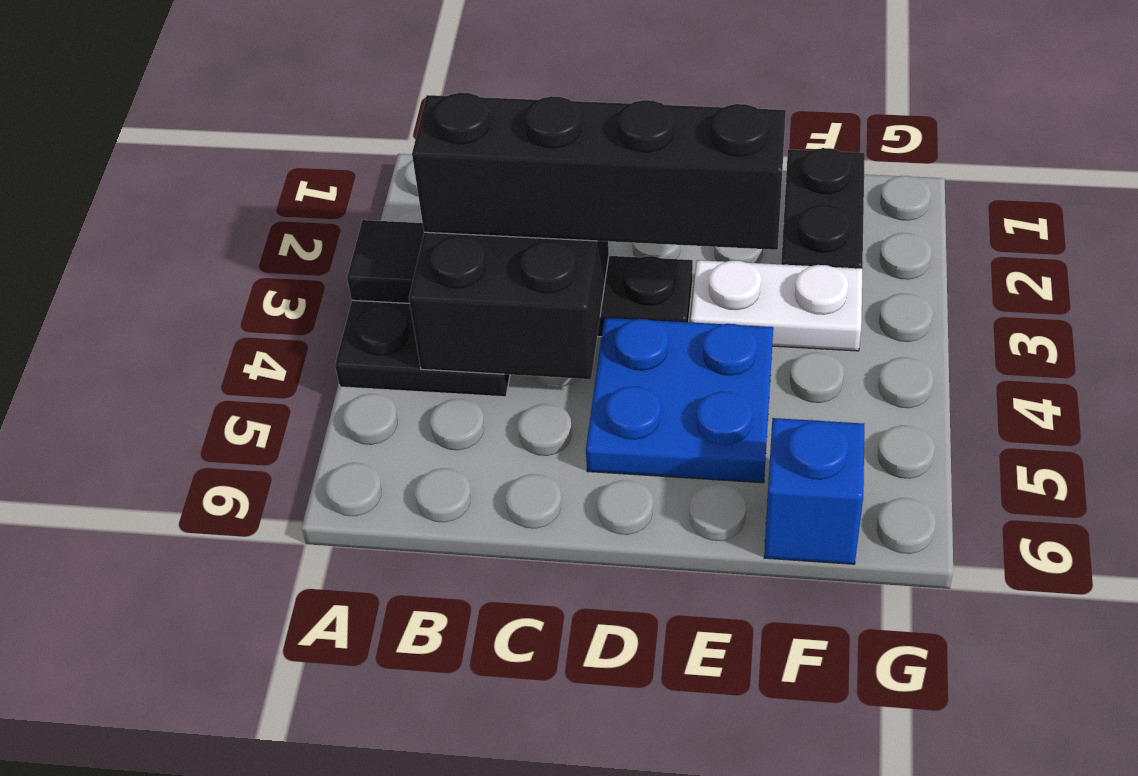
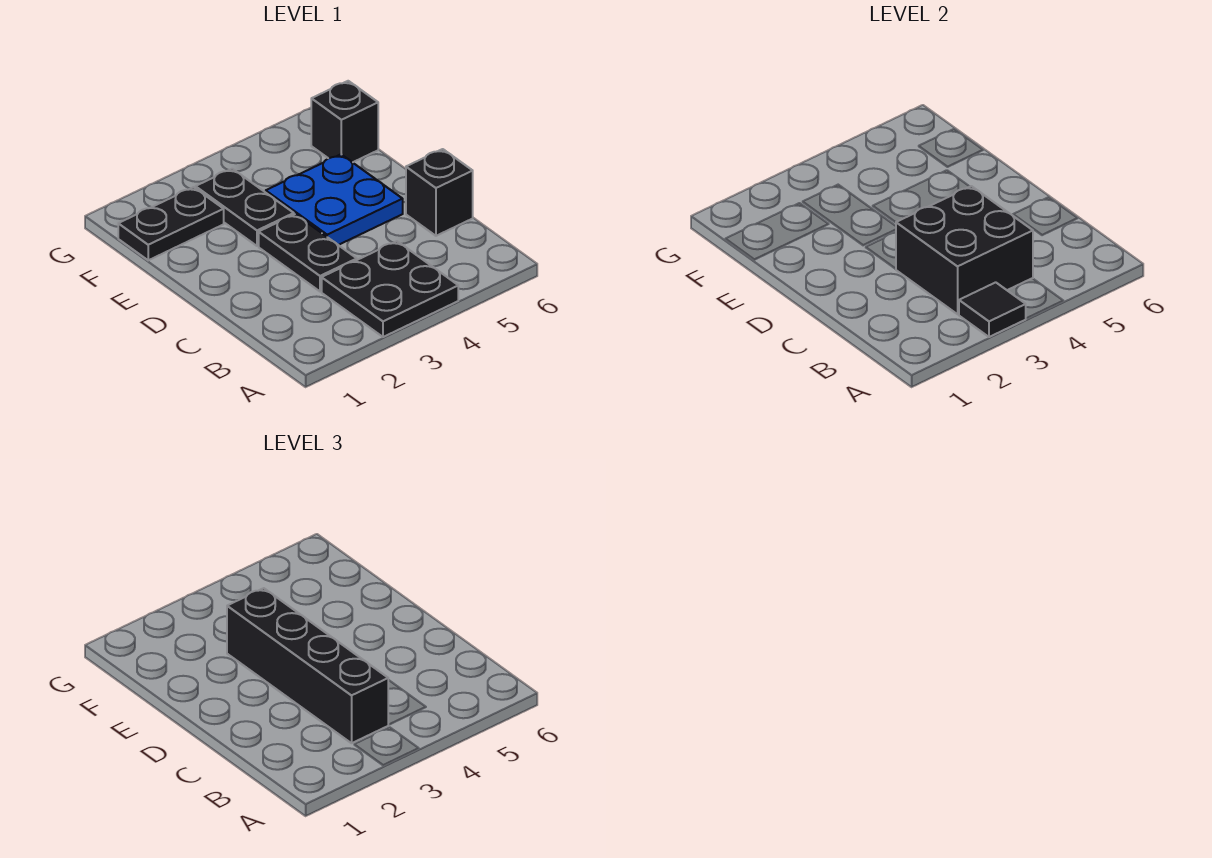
none -> black brick C6 level 1
white plate E3:F3 level 1 -> black plate E3:F3 level 1
blue brick F6 level 1 -> black brick F6 level 1

